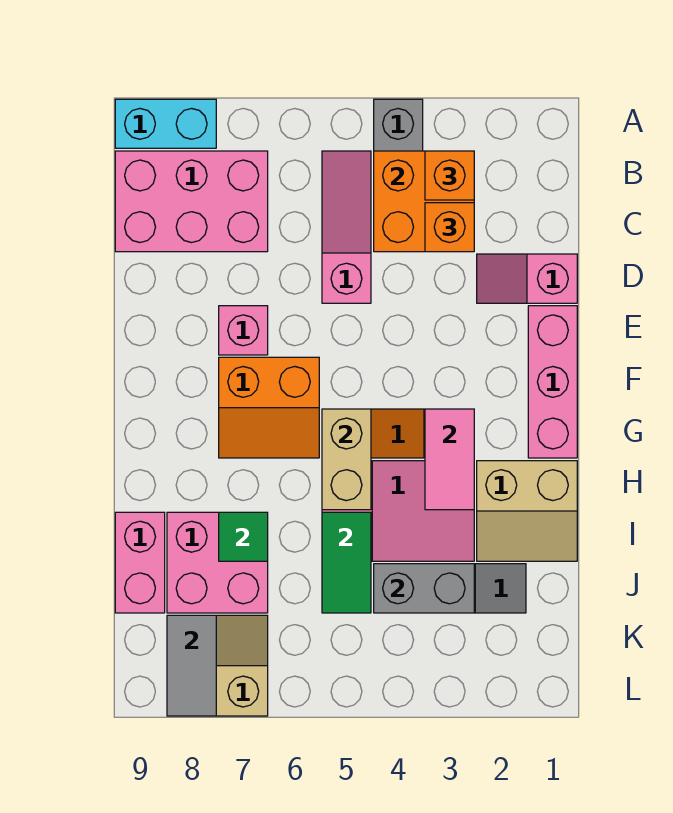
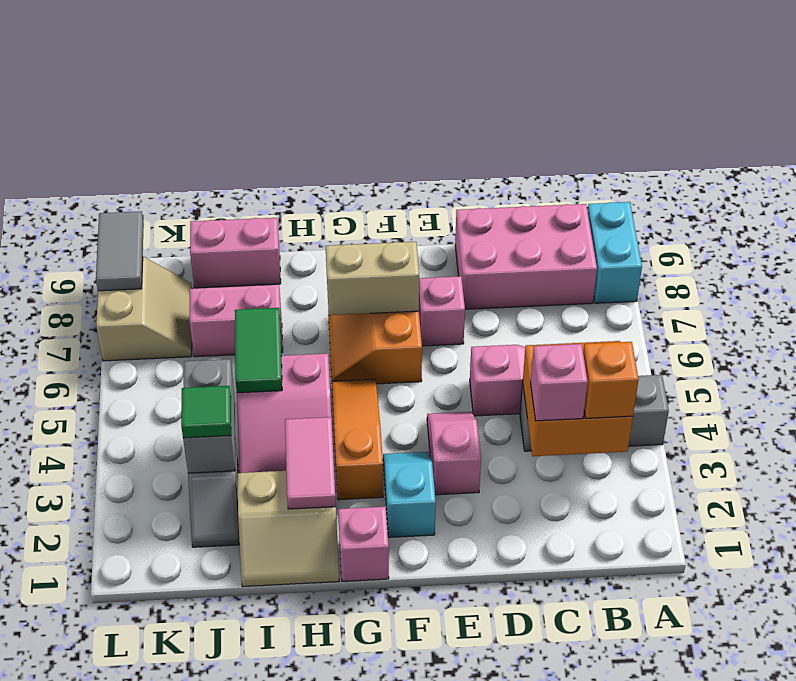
pink brick B7:C9 level 1 -> pink brick B8:D9 level 1
orange brick C3 level 3 -> pink brick C3 level 3
pink slope D1:D2 level 1 top 1 -> pink slope E3:E4 level 1 top 3
pink brick E1:G1 level 1 -> pink brick G1 level 1
none -> cyan slope F2:F3 level 1 top 2
pink tile G3:H3 level 2 -> pink tile H2:H3 level 2
tan brick G5:H5 level 2 -> tan brick F7:G7 level 2
tan slope H1:I2 level 1 top H -> tan slope H1:I2 level 1 top 2
green tile I5:J5 level 2 -> green tile I5:I6 level 2
pink brick I7:J8 level 1 -> pink brick I7:J7 level 1
green tile I7 level 2 -> green tile J3 level 3
grey tile K8:L8 level 2 -> grey tile L8:L9 level 2

